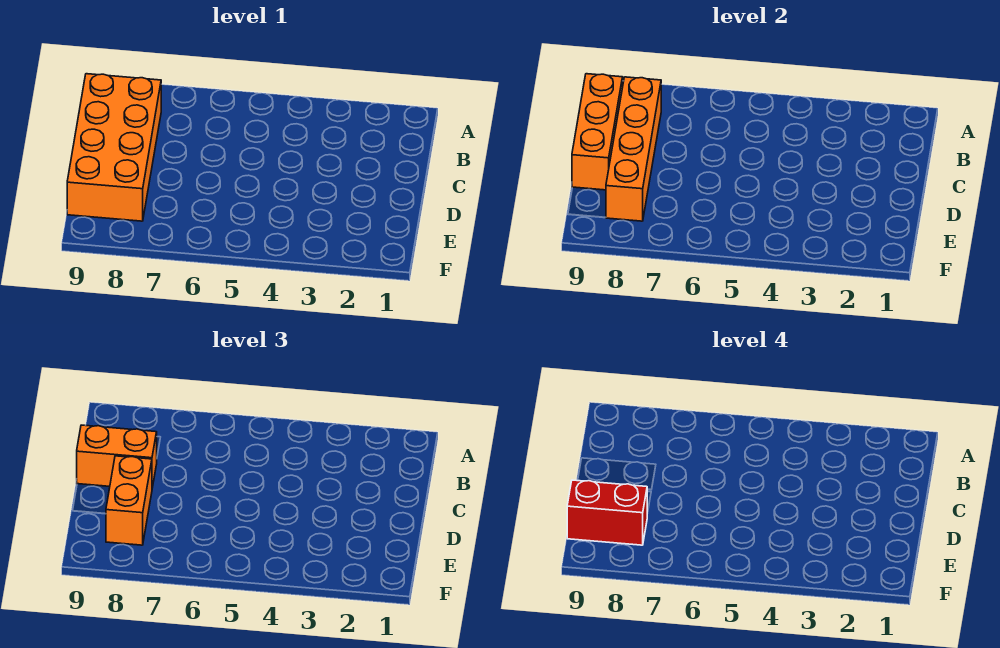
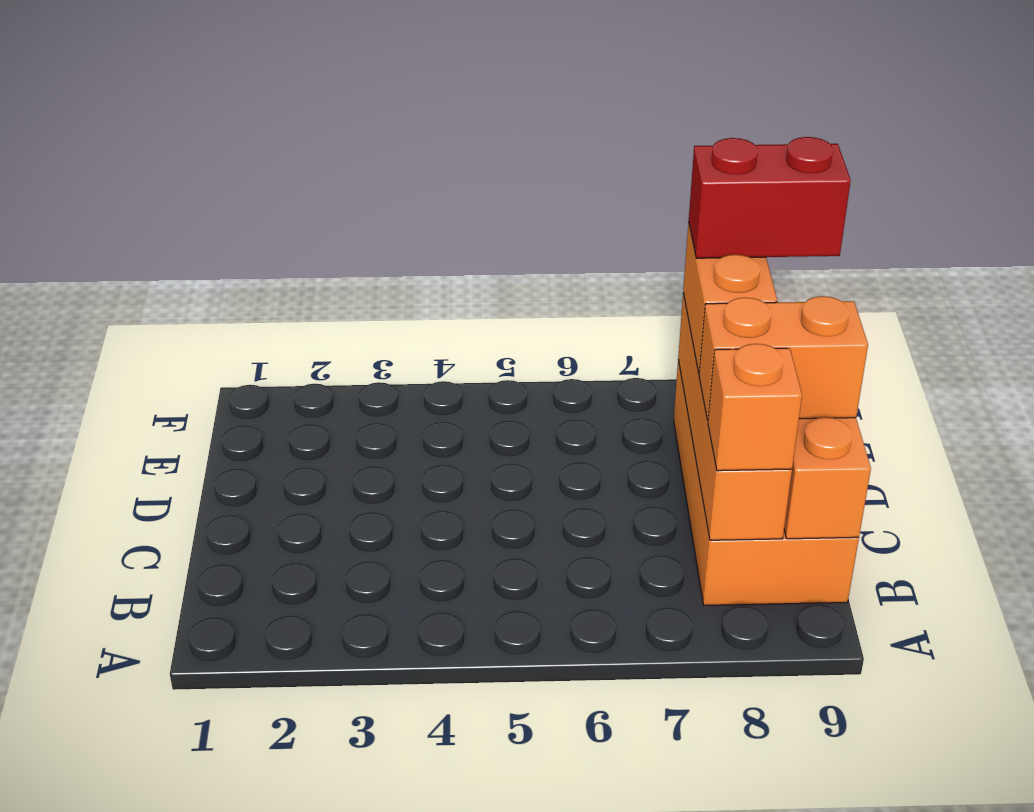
none -> orange brick B8 level 3

